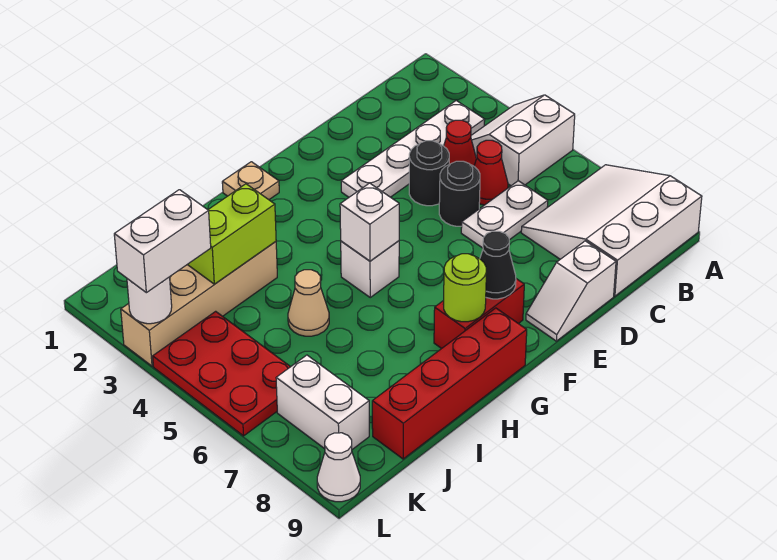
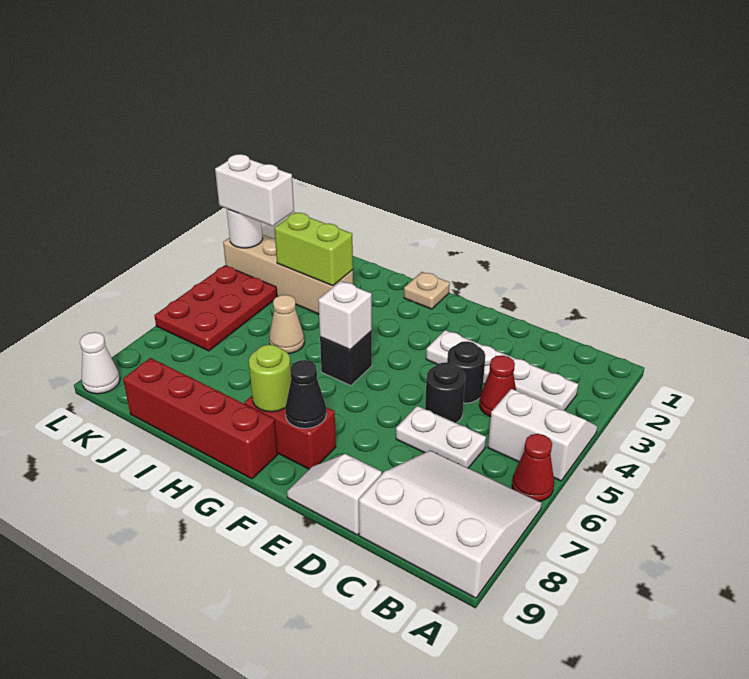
red cone C5 level 1 -> red cone A6 level 1
white brick G5 level 1 -> black brick G5 level 1
white brick K7:K8 level 1 -> none

